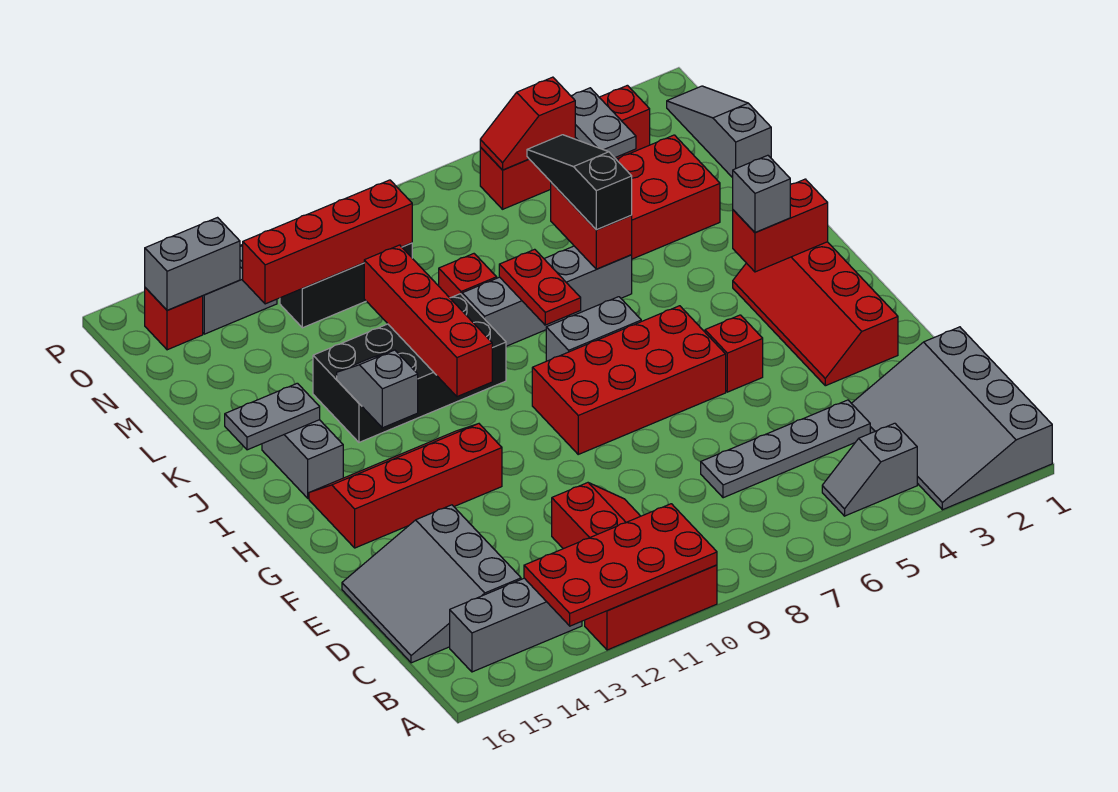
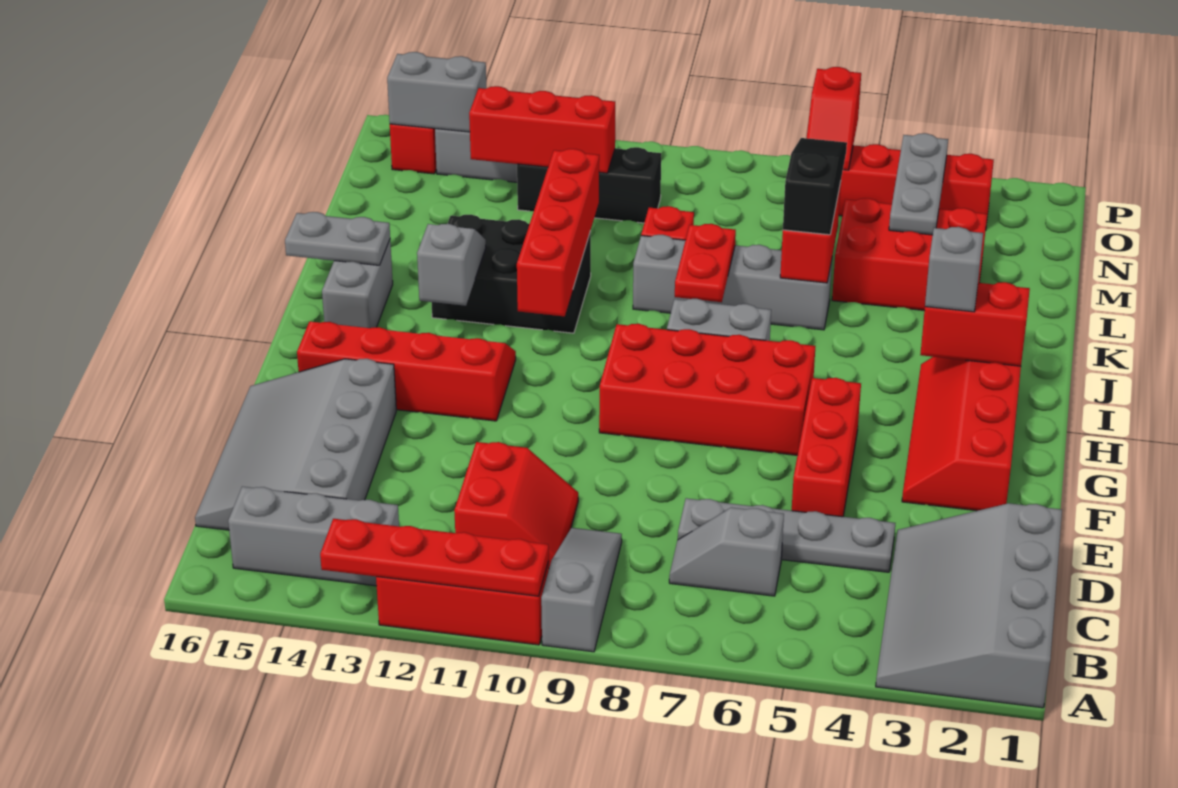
red plate A10:B13 level 2 -> red plate A10:A13 level 2
grey slope B4:B5 level 1 top 4 -> grey slope C6:C7 level 1 top 6
grey slope C14:E16 level 1 top 14 -> grey slope C14:F16 level 1 top 14
red brick G5 level 1 -> red brick E5:G5 level 1
black brick J10:K13 level 1 -> black brick J11:K13 level 1
grey slope M1:O1 level 1 top M -> grey slope A9:C9 level 1 top A
grey plate N4:O4 level 2 -> grey plate M4:O4 level 2
red brick N10:N13 level 2 -> red brick N11:N13 level 2
red slope O5:O6 level 2 top 5 -> red slope O6:P6 level 2 top P

